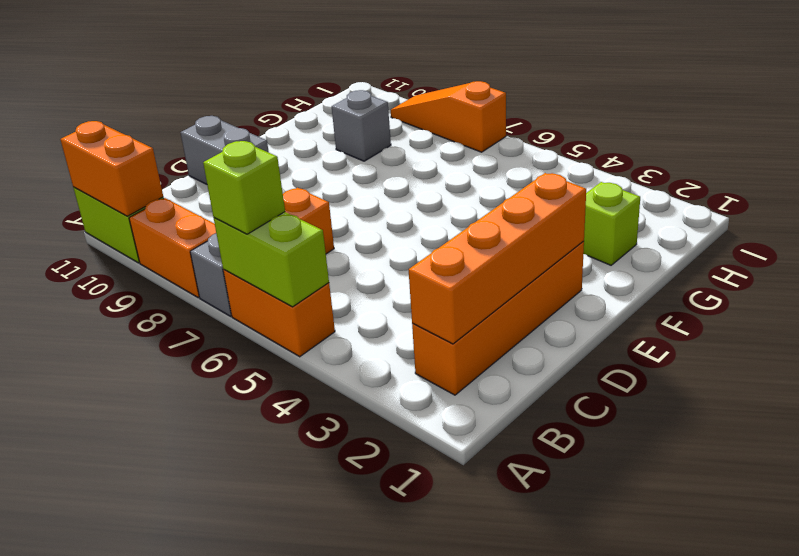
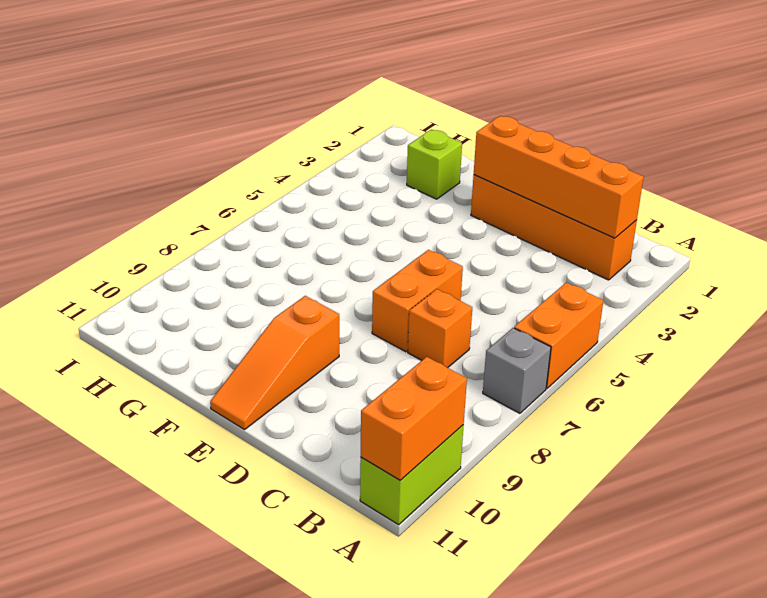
lime brick A5:A6 level 2 -> none
lime brick A6 level 3 -> none
orange brick A8:A9 level 1 -> orange brick D6:D7 level 1
grey brick D10:D11 level 1 -> none
grey brick G9 level 1 -> none
orange slope I7:I9 level 1 top 7 -> orange slope E9:E11 level 1 top 9

